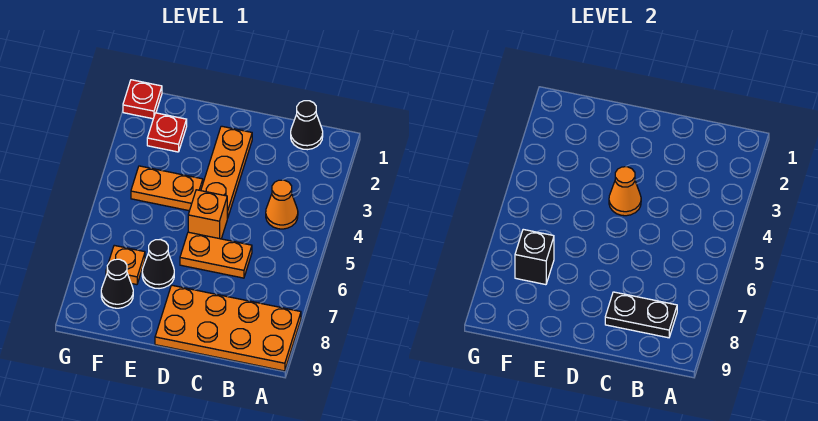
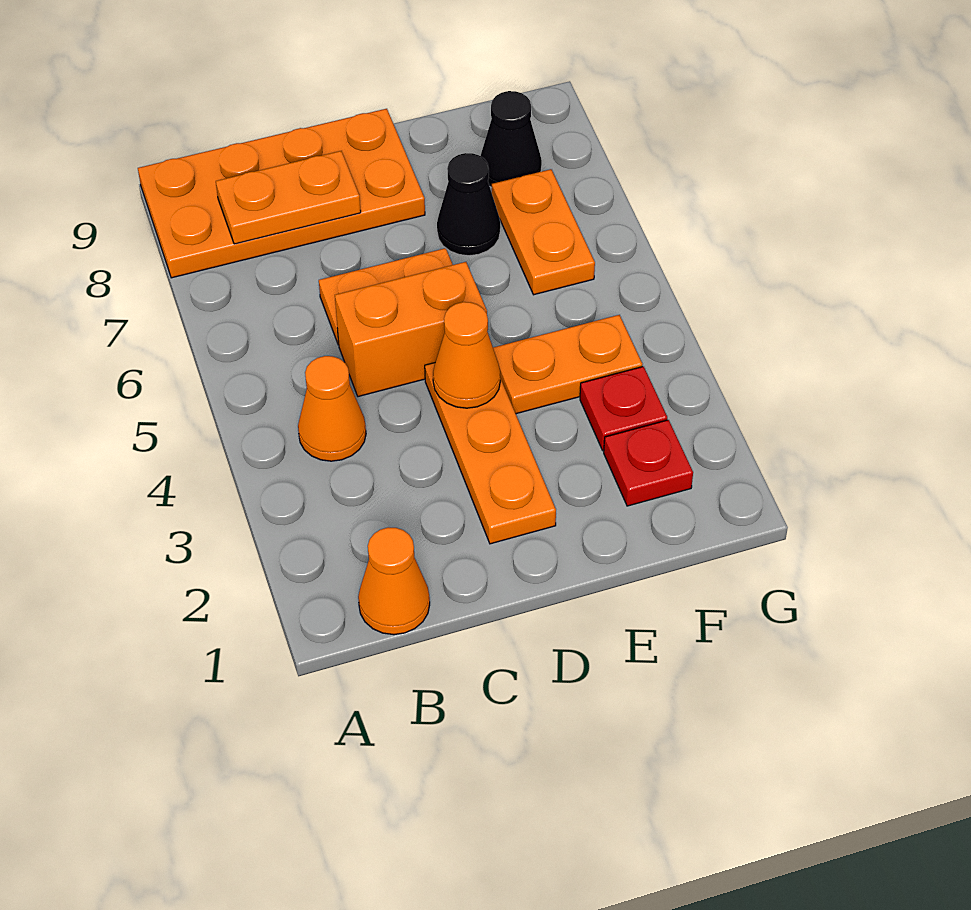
black cone B1 level 1 -> orange cone B1 level 1
black plate B8:C8 level 2 -> orange plate B8:C8 level 2
orange brick D5 level 1 -> orange brick C5:D5 level 1
orange plate F7 level 1 -> orange plate F6:F7 level 1
black brick F7 level 2 -> none
red plate G1 level 1 -> red plate F3 level 1

